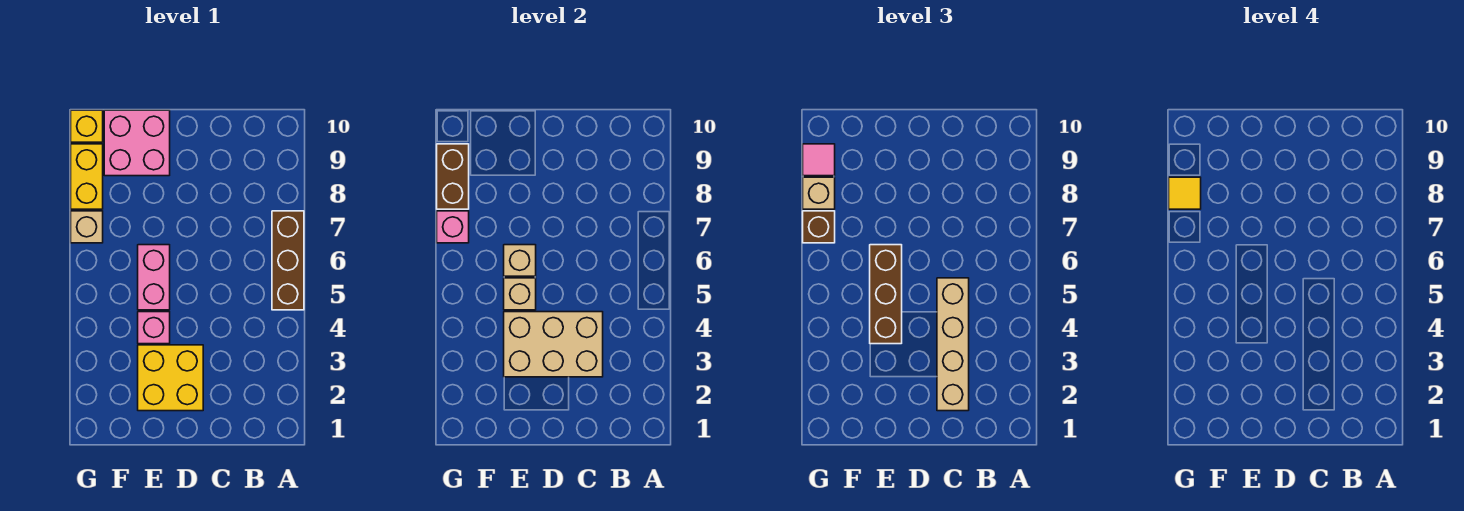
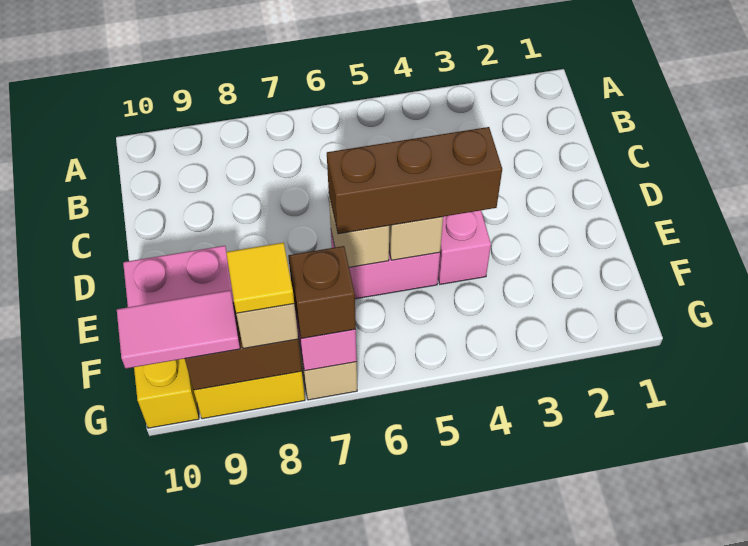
brown brick A5:A7 level 1 -> none
tan brick C2:C5 level 3 -> none
tan brick C3:E4 level 2 -> none
yellow brick D2:E3 level 1 -> none
pink tile G9 level 3 -> pink tile G9:G10 level 3

